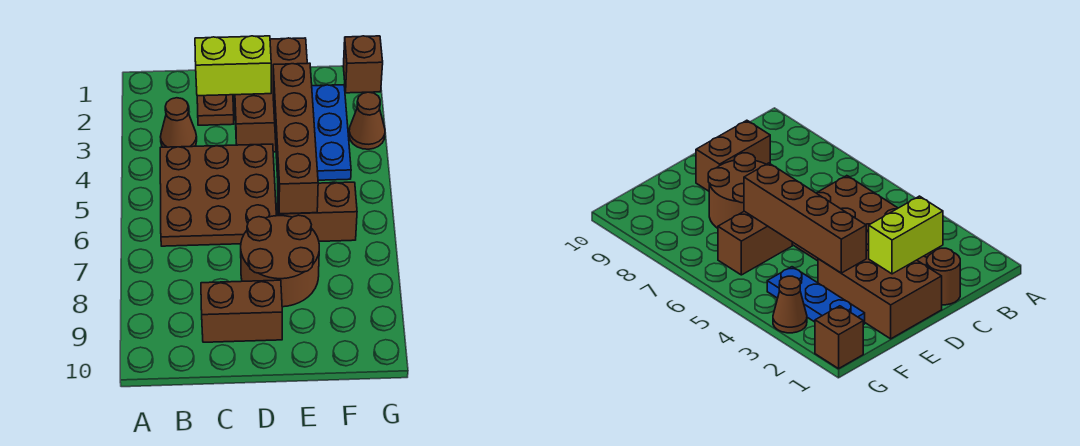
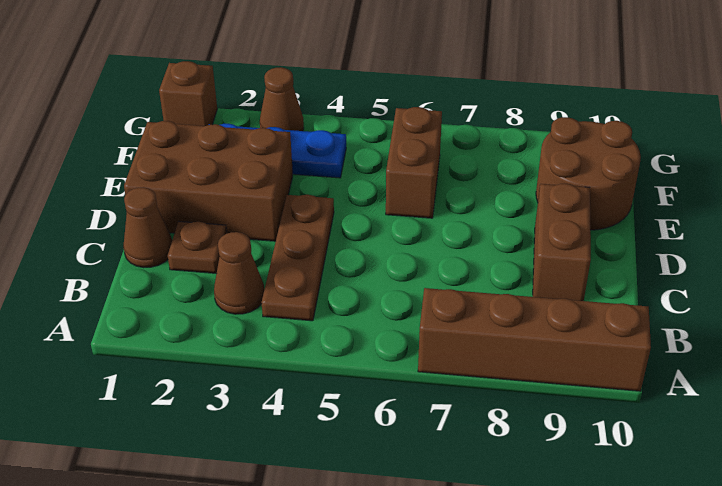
brown plate B4:D6 level 1 -> brown plate B4:D4 level 1
brown round brick C1 level 1 -> brown cone C1 level 1
lime brick C2:D2 level 2 -> none
brown round brick D7:E8 level 1 -> brown round brick E9:F10 level 1
brown brick E3:E6 level 2 -> brown brick A7:A10 level 1

